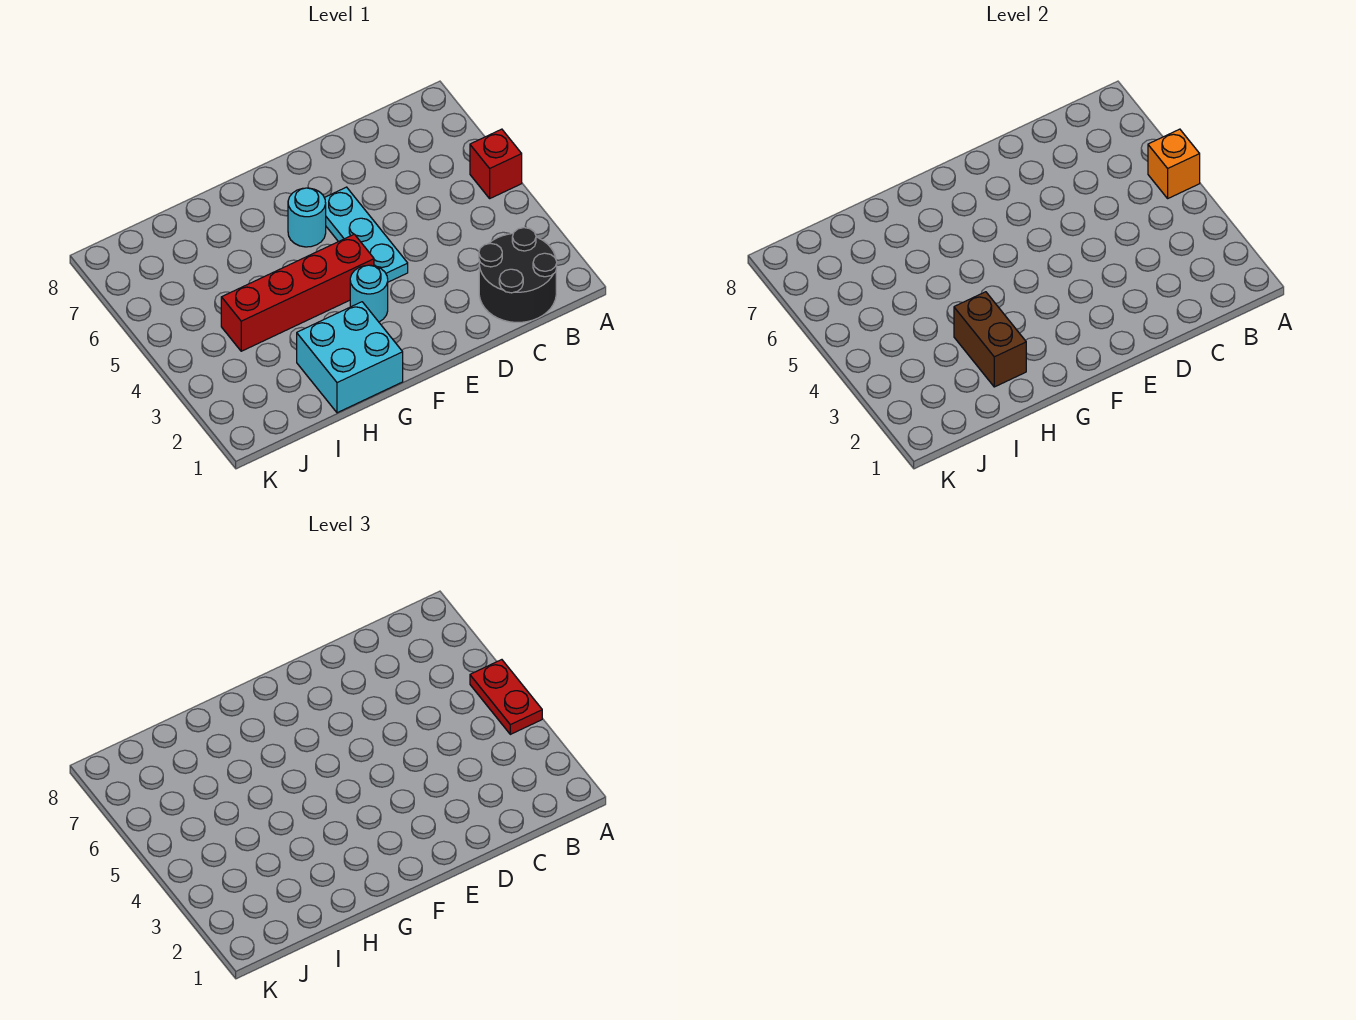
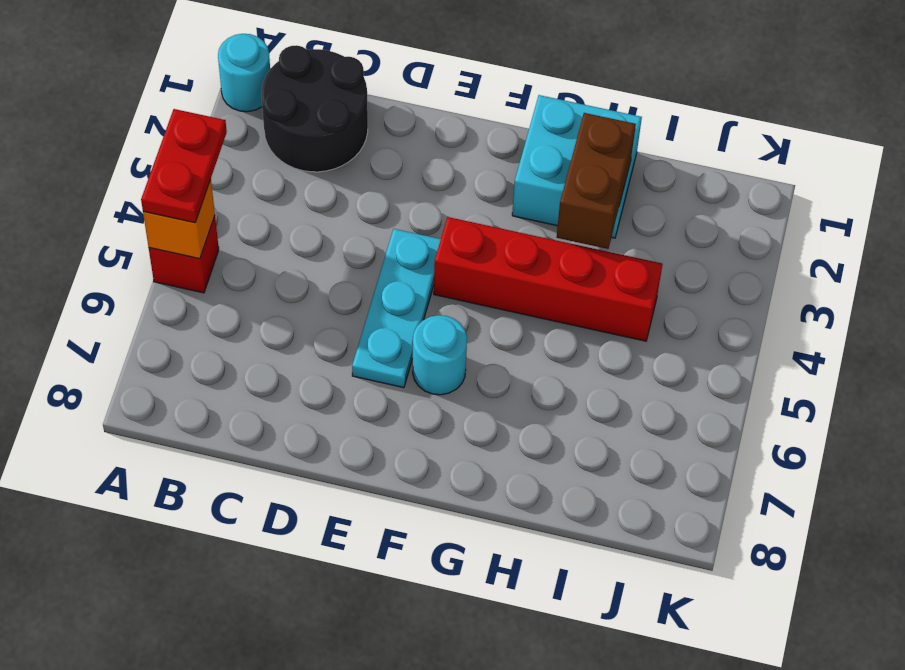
cyan round brick F3 level 1 -> cyan round brick A1 level 1

